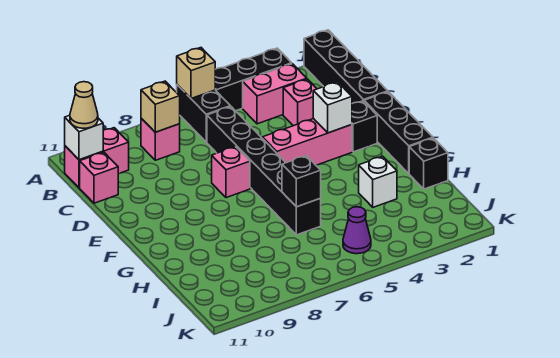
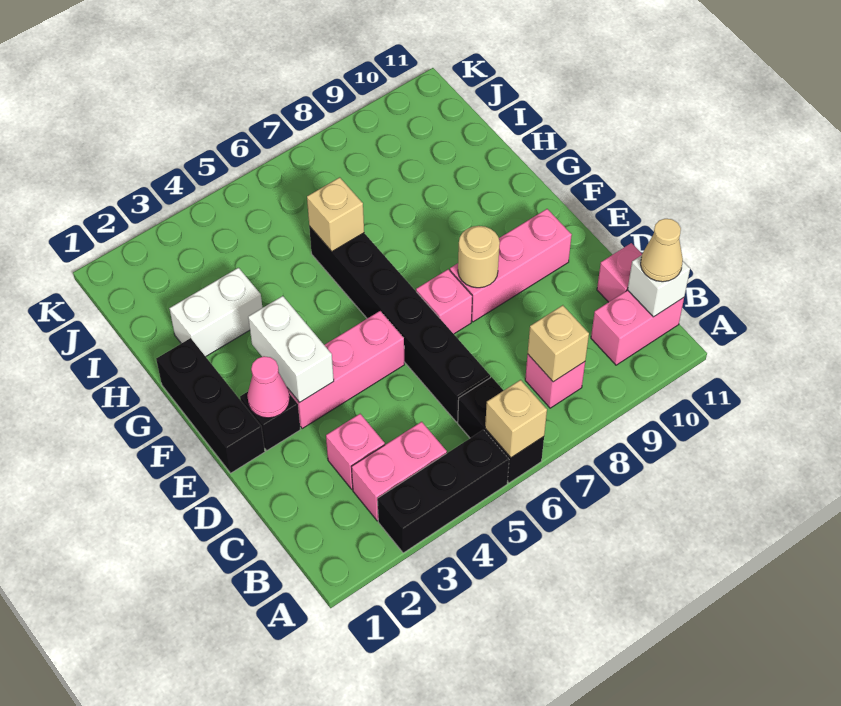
black brick A1:D1 level 1 -> none
none -> pink cone E2 level 2
white brick E3 level 2 -> white brick E3:F3 level 2
none -> pink brick E8:E10 level 1
none -> tan round brick E8 level 2
black brick H1 level 1 -> none
white brick H3 level 1 -> white brick H2:H3 level 1
black brick H6 level 2 -> tan brick H6 level 2
purple cone J5 level 1 -> none

